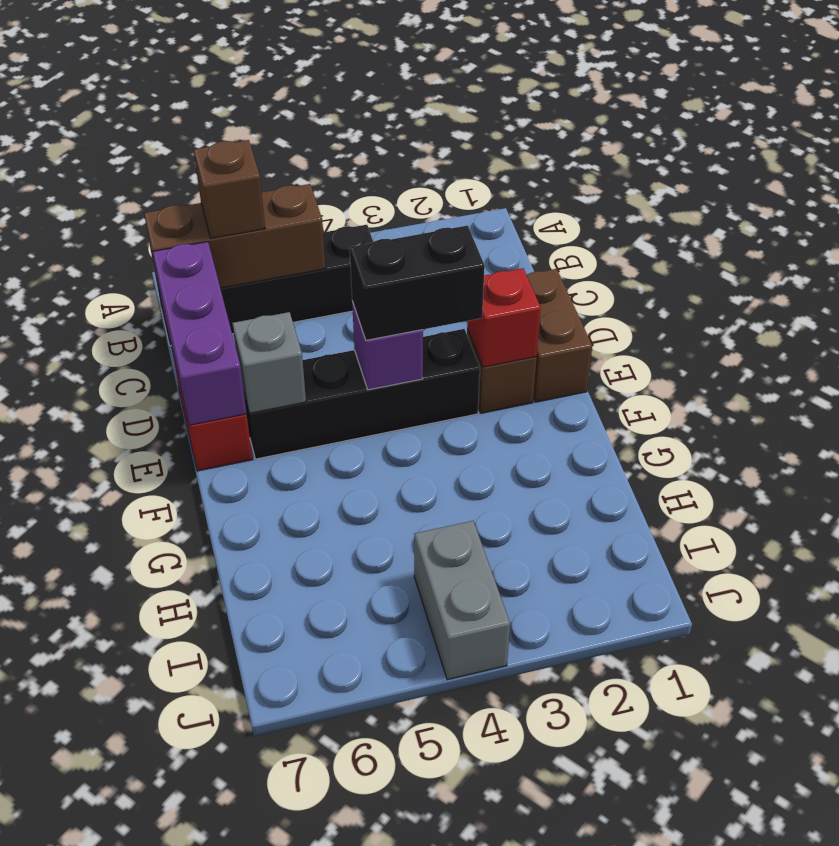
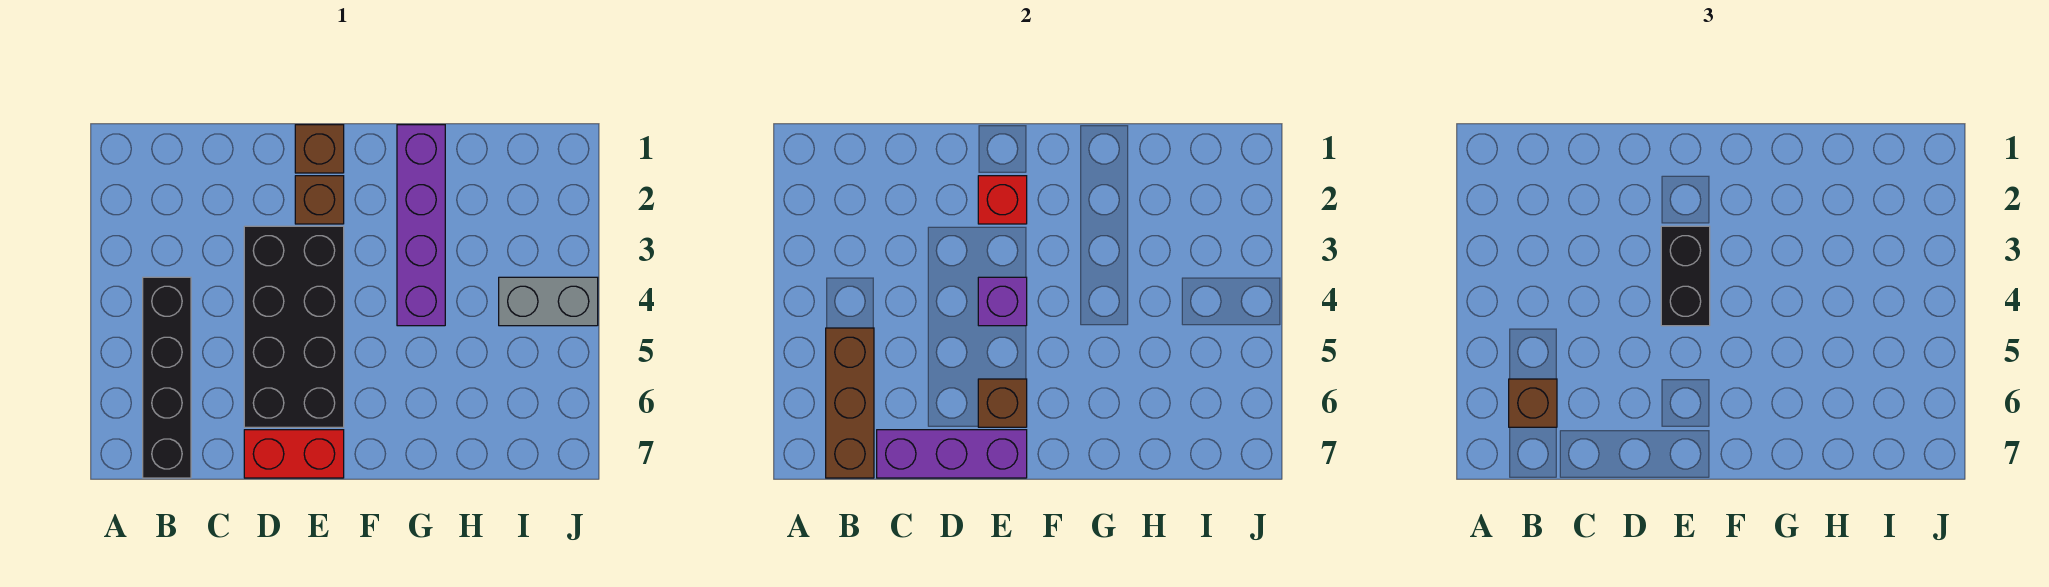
brown brick D1:E1 level 1 -> brown brick E1 level 1
black brick E3:E6 level 1 -> black brick D3:E6 level 1
grey brick E6 level 2 -> brown brick E6 level 2
none -> purple brick G1:G4 level 1

